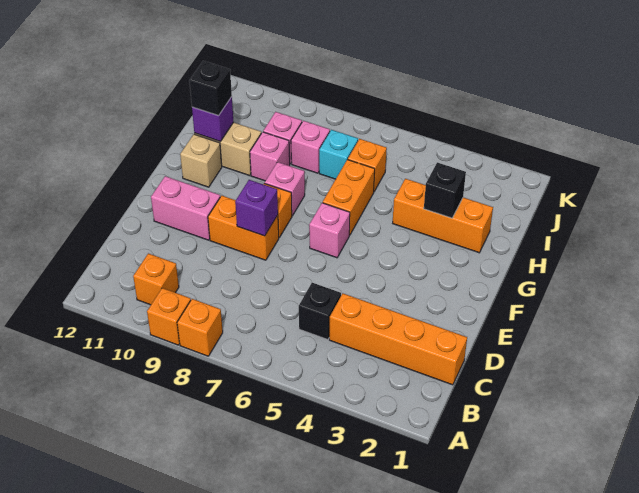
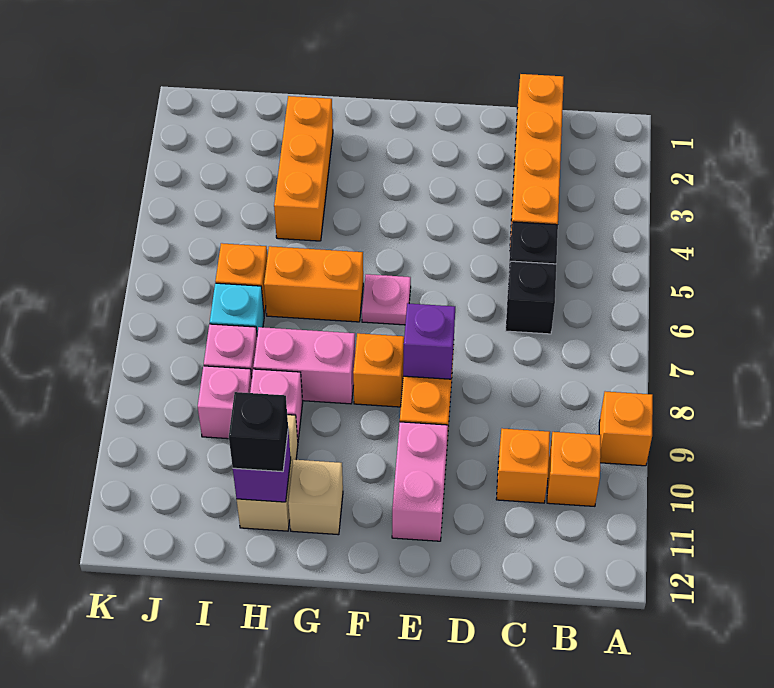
orange brick A8 level 1 -> orange brick C10 level 1
pink brick F6 level 1 -> pink plate F6 level 1
pink brick G8 level 1 -> pink brick G8:H8 level 1
black brick H3 level 2 -> black brick C6 level 1

